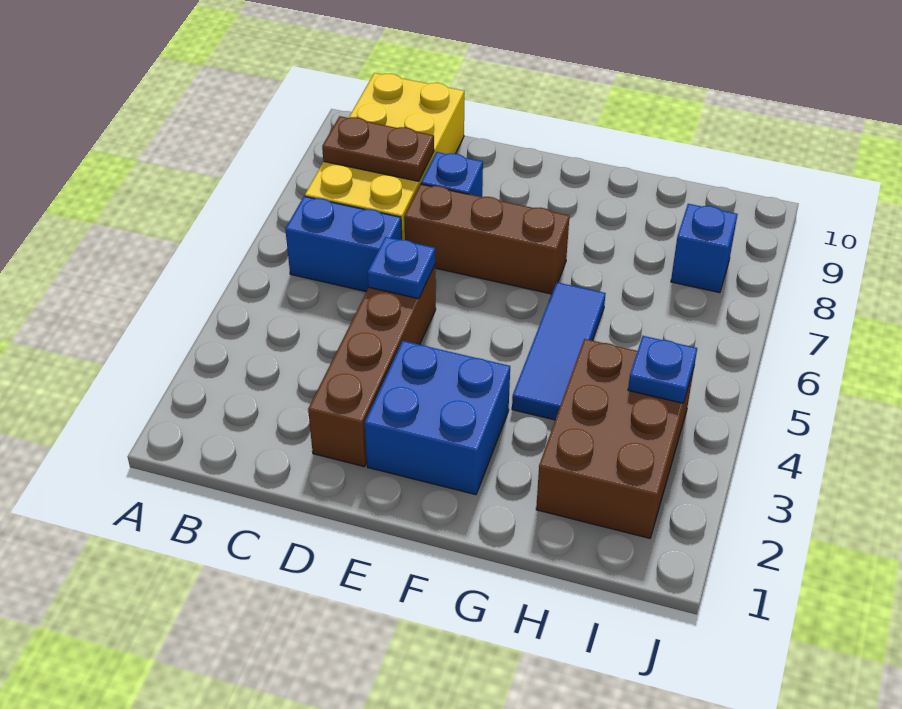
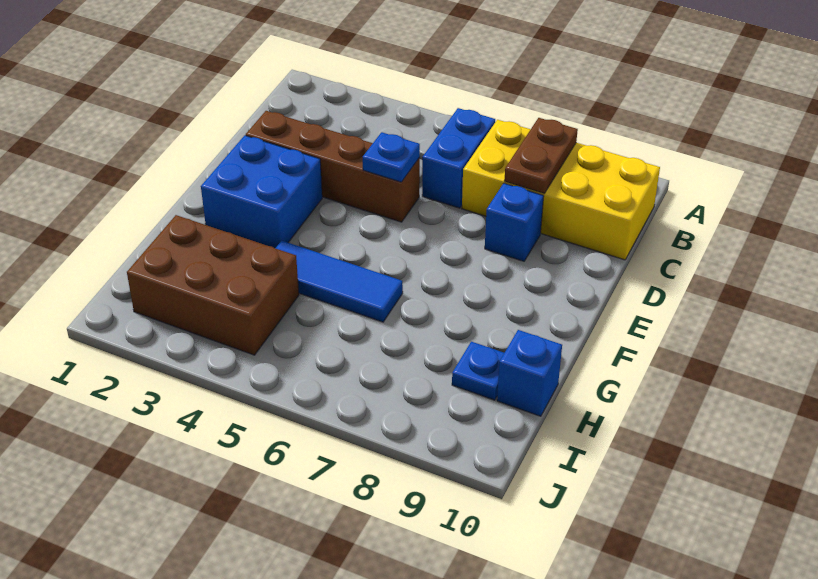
brown brick D7:F7 level 1 -> none
blue plate I4 level 2 -> blue plate H9 level 1
blue brick I8 level 1 -> blue brick H10 level 1

